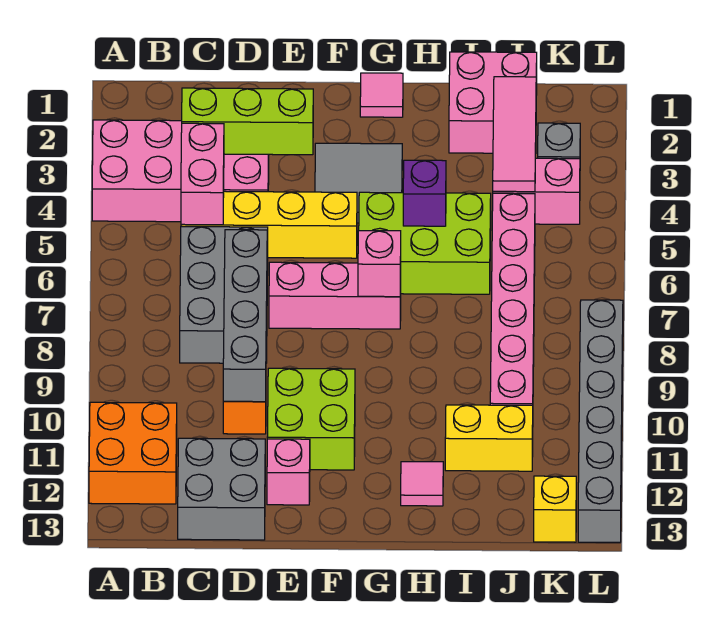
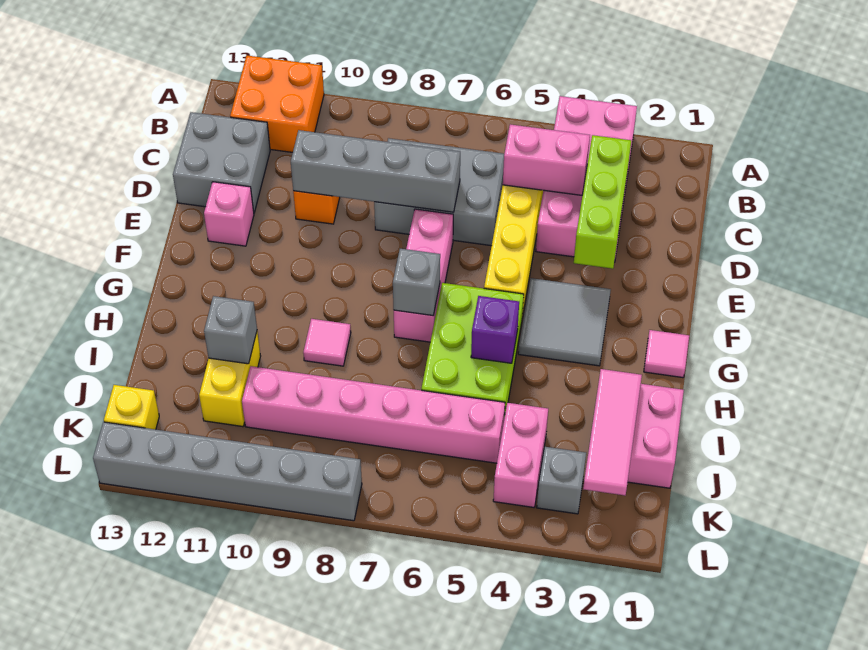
lime brick E10:F11 level 1 -> none
pink brick G7 level 2 -> grey brick G7 level 2
pink tile H12 level 1 -> pink tile H9 level 1
none -> grey brick I11 level 2
pink tile J2:J4 level 2 -> pink tile I2:K2 level 2

